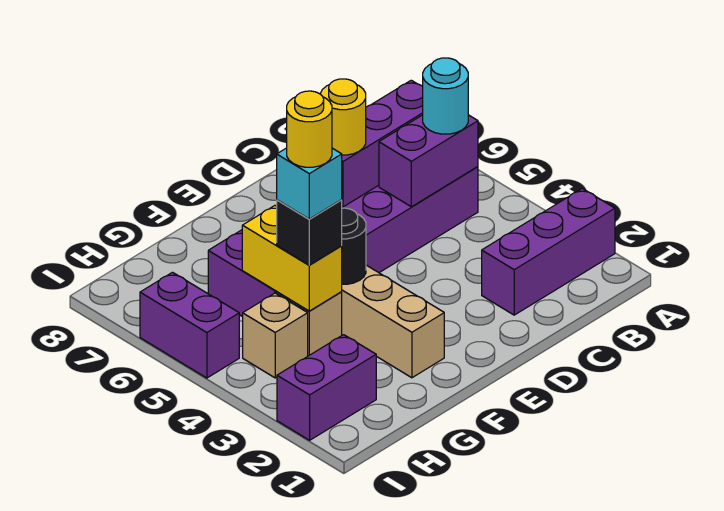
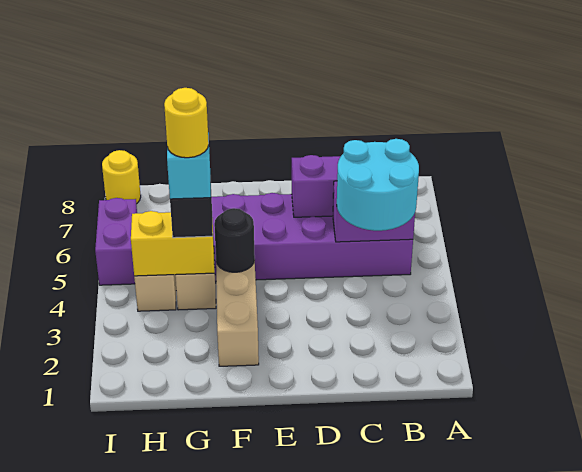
purple brick A2:C2 level 1 -> none
cyan round brick B5 level 3 -> cyan round brick B4:C5 level 3
yellow round brick D6 level 3 -> yellow round brick I8 level 1
yellow brick G4:G5 level 2 -> yellow brick G4:H4 level 2
purple brick H2:I2 level 1 -> none

